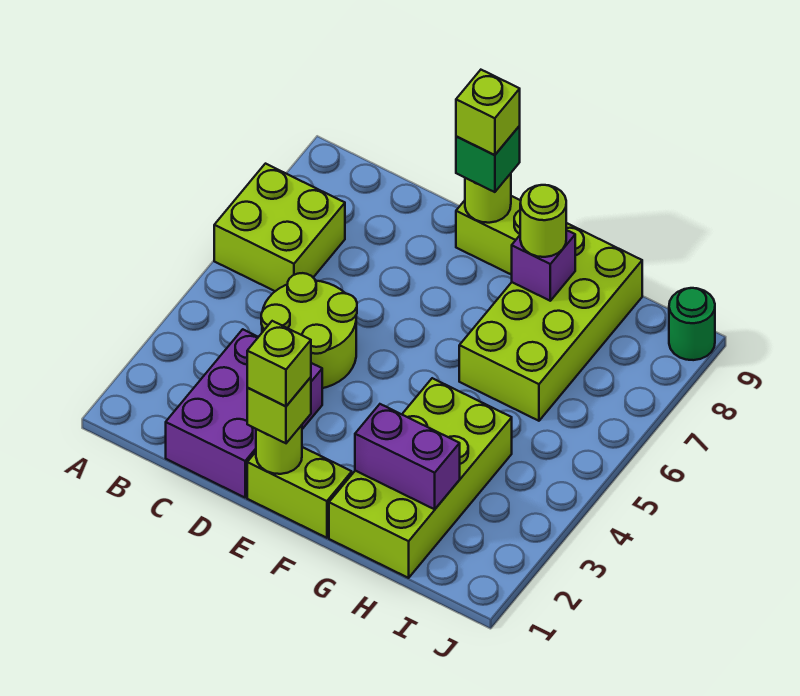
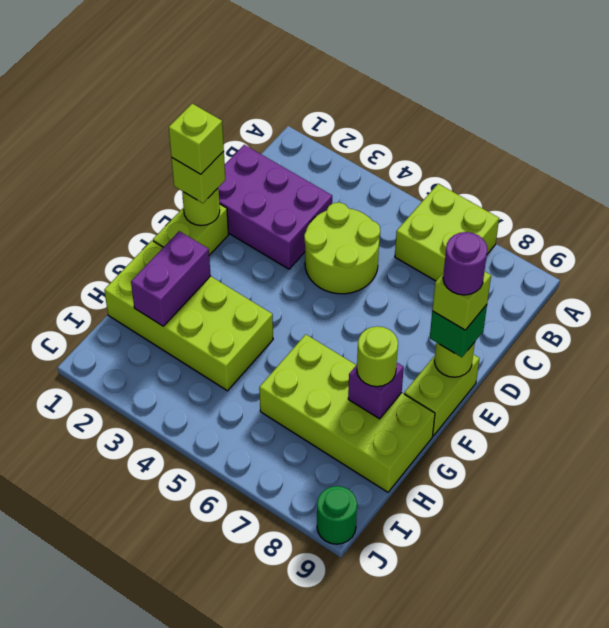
none -> purple round brick E9 level 5

